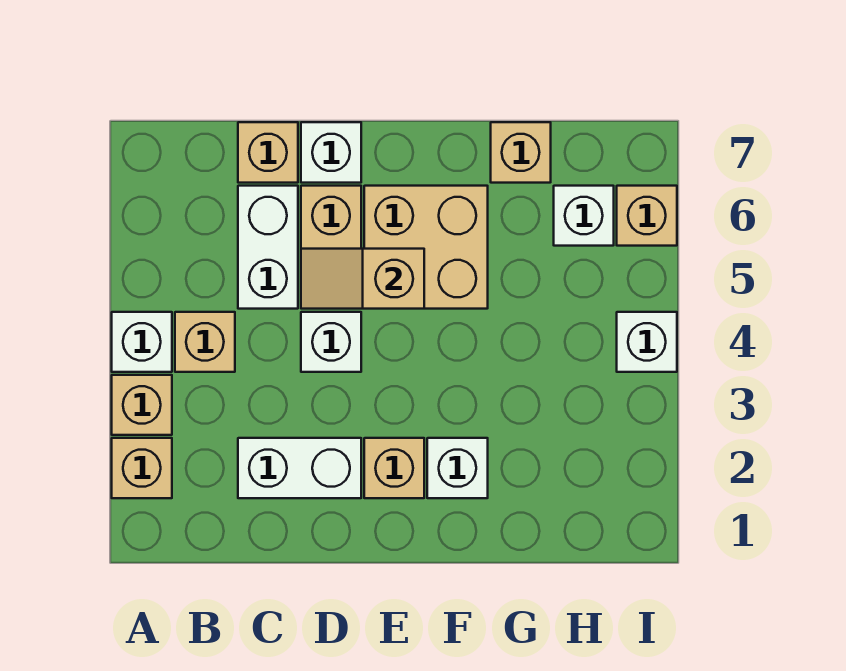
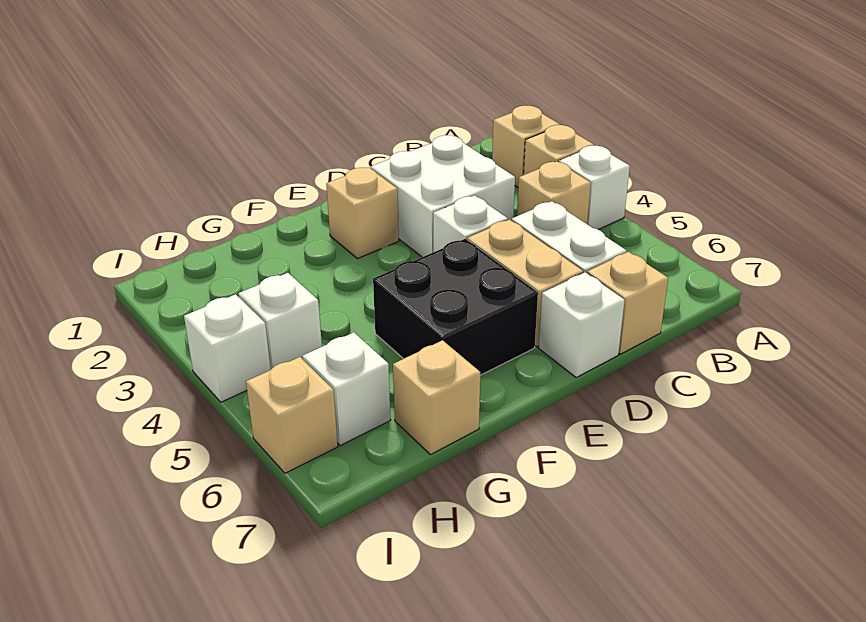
white brick C2:D2 level 1 -> white brick C2:D3 level 1
tan slope D5:E5 level 2 top E -> none
tan brick E5:F6 level 1 -> black brick E5:F6 level 1
white brick F2 level 1 -> white brick H4 level 1

